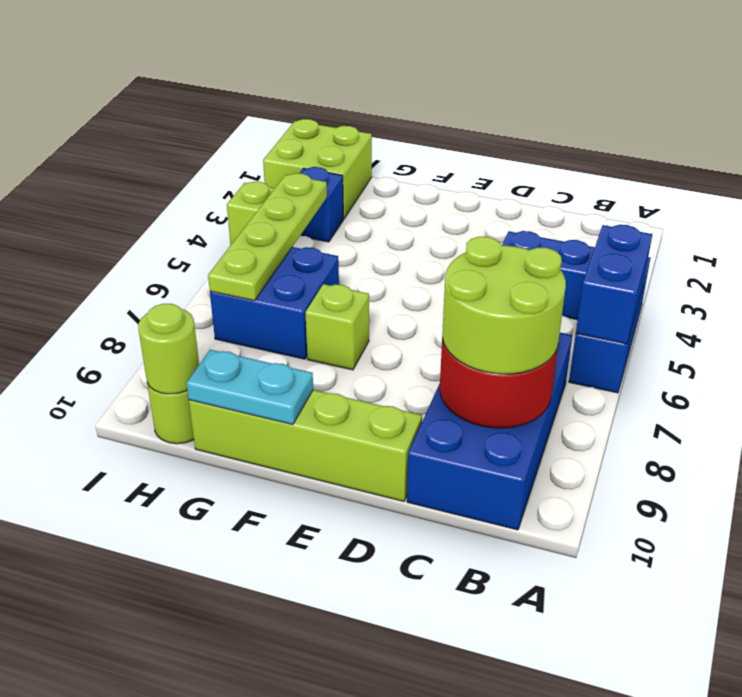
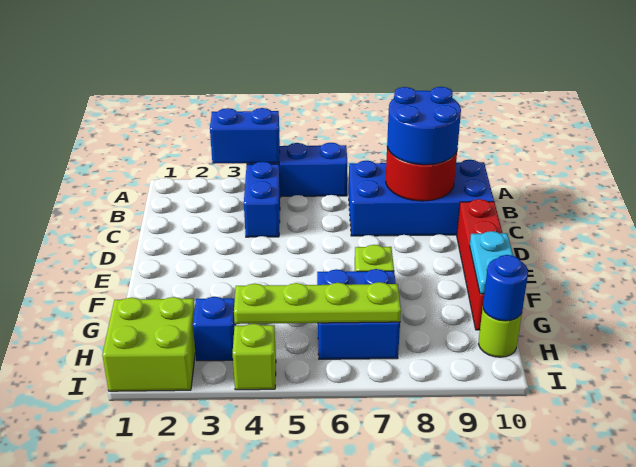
blue brick A5:A6 level 2 -> blue brick A3:A4 level 2
lime round brick B8:C9 level 3 -> blue round brick B8:C9 level 3
lime brick D10:G10 level 1 -> red brick D10:G10 level 1
lime round brick H10 level 2 -> blue round brick H10 level 2

